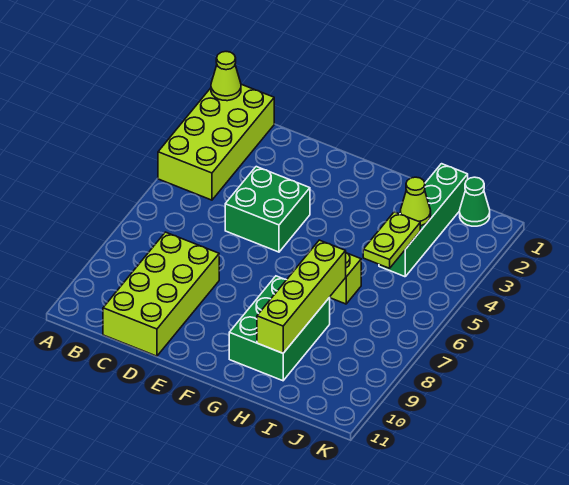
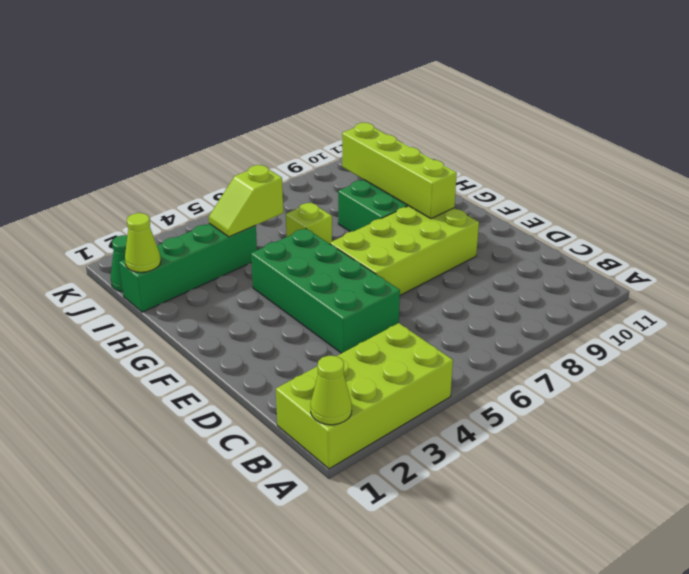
lime brick C8:D11 level 1 -> lime brick E6:F9 level 1
green brick D4:E5 level 1 -> green brick D4:G5 level 1
lime brick H7:H10 level 2 -> lime brick F9:I9 level 2
lime cone I3 level 2 -> lime cone I1 level 2
lime plate I4:I5 level 2 -> lime slope I4:I5 level 2 top 5

